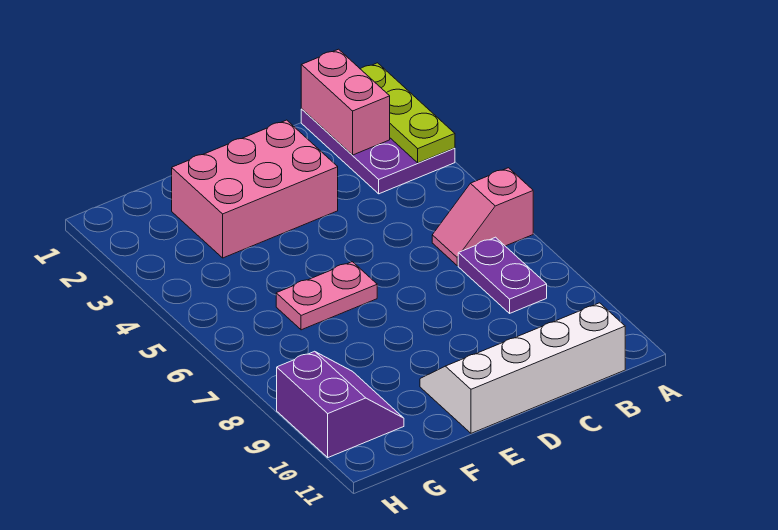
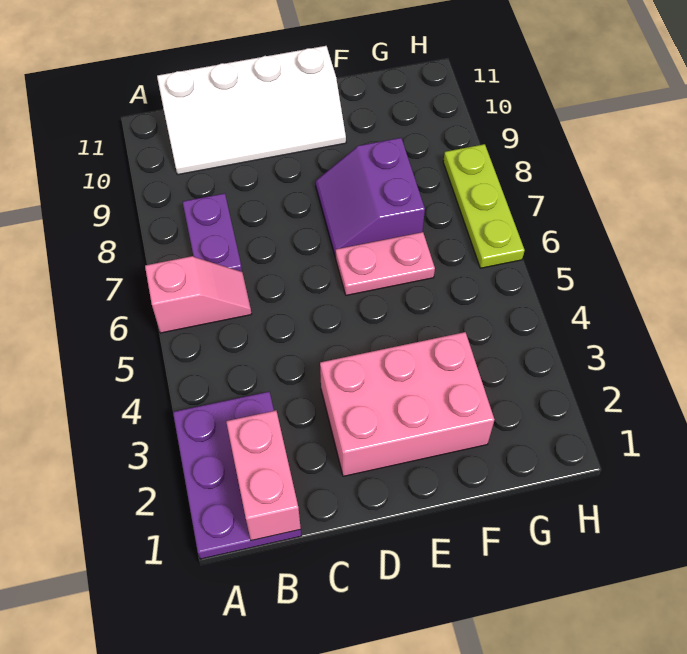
lime plate A1:A3 level 2 -> lime plate H6:H8 level 1
purple slope G9:H10 level 1 top H -> purple slope E7:F8 level 1 top F

